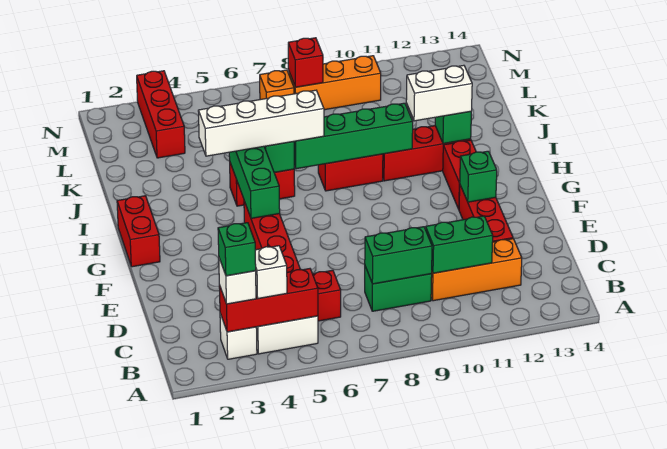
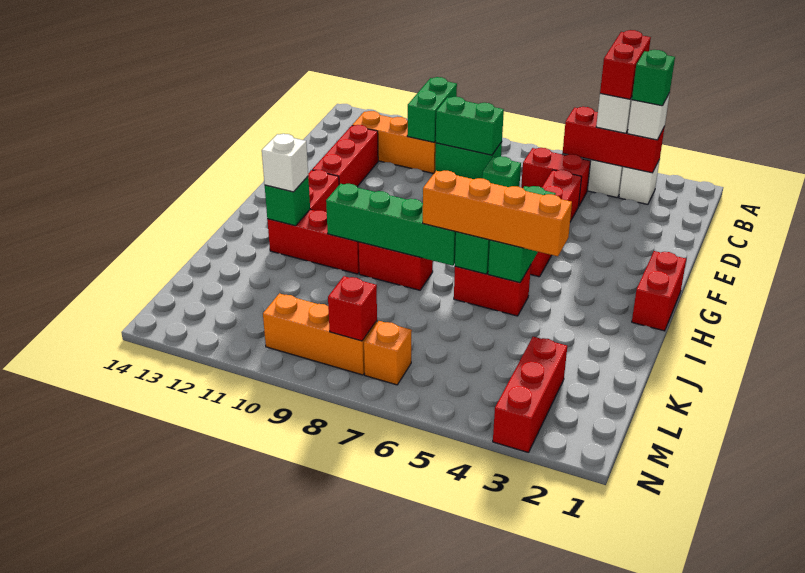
none -> red brick A4:B4 level 4
green brick C10:C11 level 2 -> green brick B10:C10 level 2
green brick F12 level 2 -> green brick D7 level 1
white brick I4:I7 level 3 -> orange brick I4:I7 level 3
white brick I11:I12 level 3 -> white brick I12 level 3

